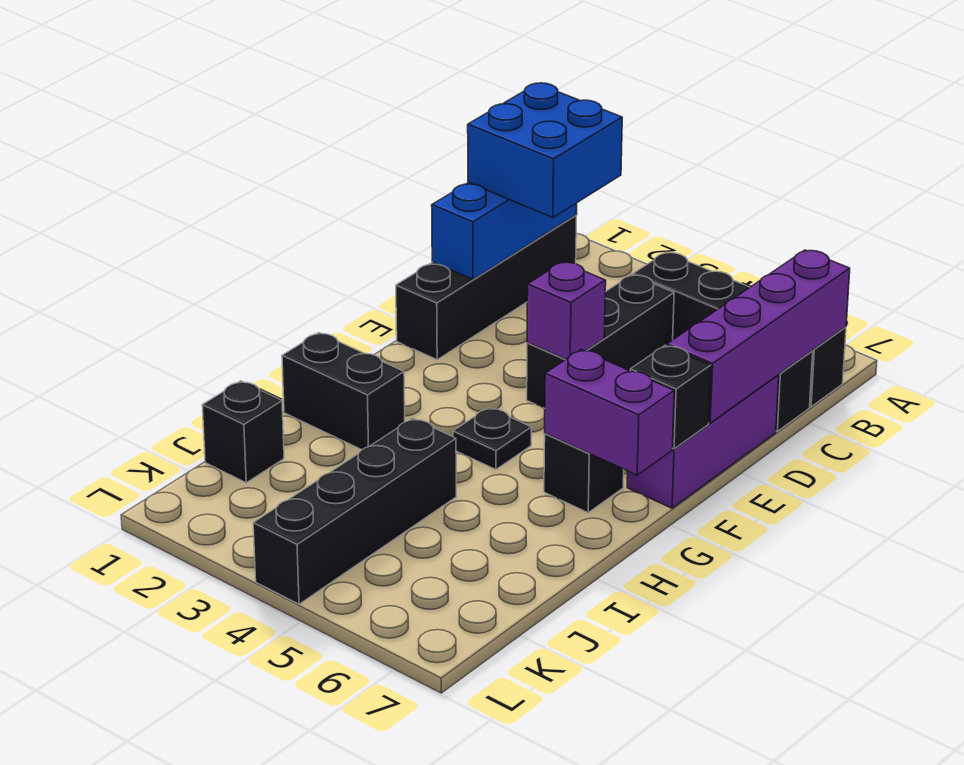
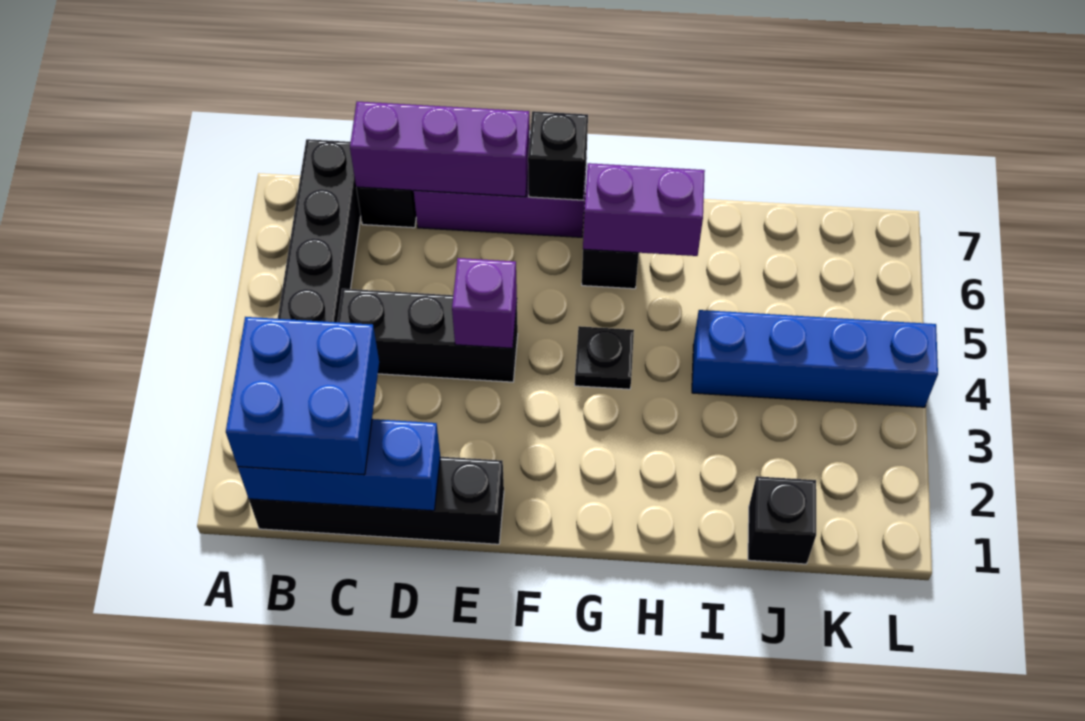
purple brick B7:E7 level 2 -> purple brick C7:E7 level 2
purple brick G6:G7 level 2 -> purple brick G6:H6 level 2
black brick H1:H2 level 1 -> none
black brick I4:L4 level 1 -> blue brick I4:L4 level 1

